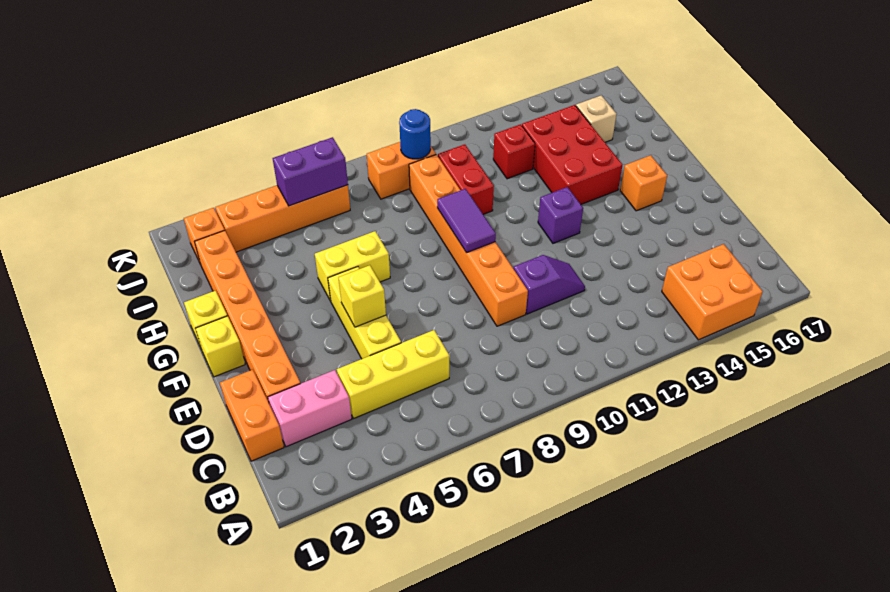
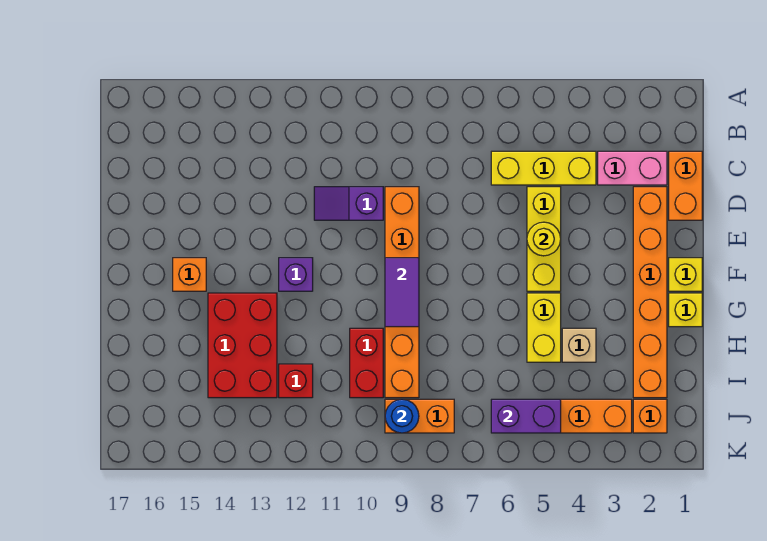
orange brick A14:B15 level 1 -> none
yellow brick E5 level 2 -> yellow round brick E5 level 2
yellow brick G5:G6 level 1 -> yellow brick G5:H5 level 1
tan brick I15 level 1 -> tan brick H4 level 1

